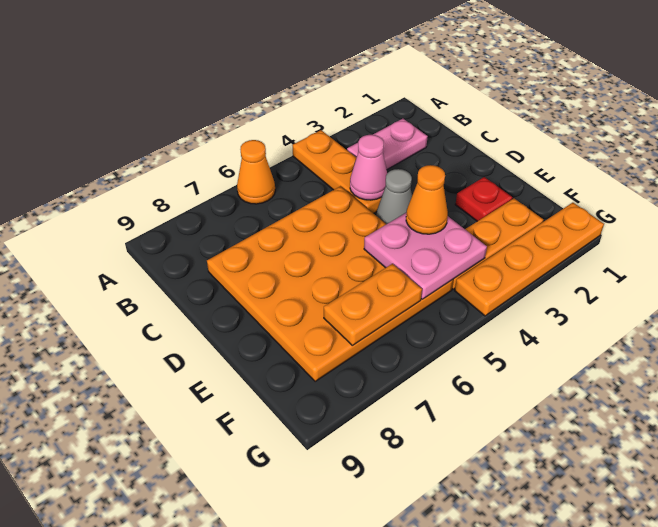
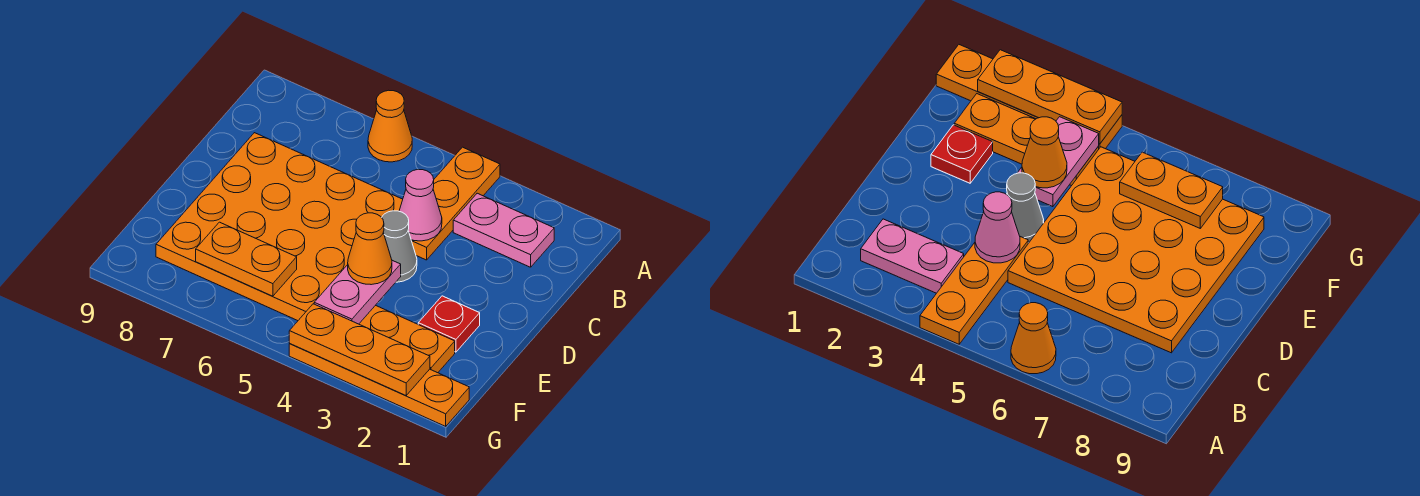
pink plate E4:F5 level 2 -> pink plate E4:F4 level 2
none -> orange plate G2:G4 level 2

